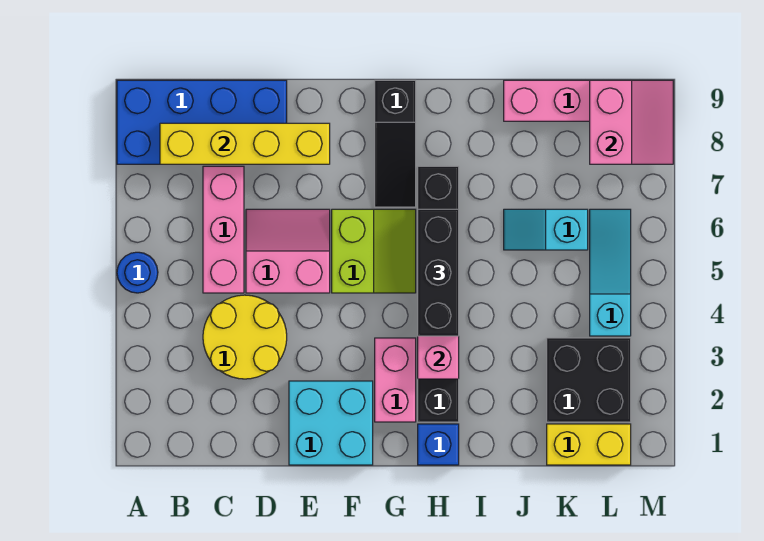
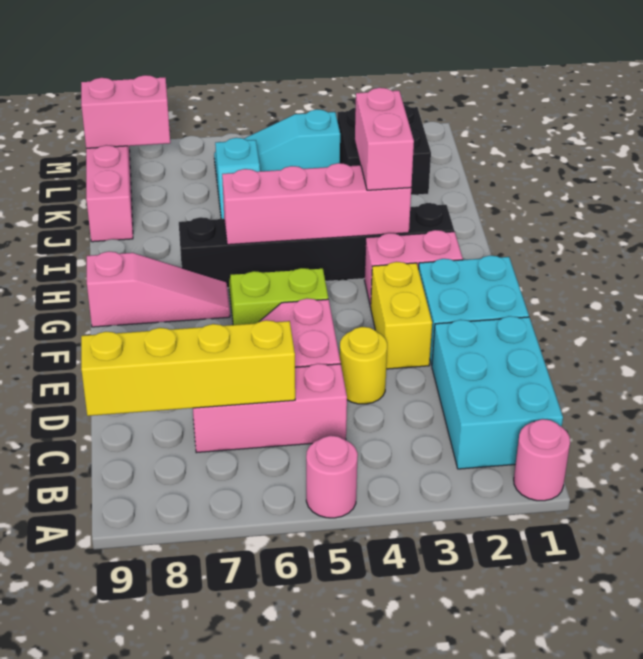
none -> pink round brick A1 level 1
blue round brick A5 level 1 -> pink round brick A5 level 1
blue brick A8:D9 level 1 -> none
none -> cyan brick B1:D2 level 1
yellow brick B8:E8 level 2 -> yellow brick C6:C9 level 2
yellow round brick C3:D4 level 1 -> yellow round brick D4 level 1
black slope G7:G9 level 1 top 9 -> pink slope G7:G9 level 1 top 9
blue brick H1 level 1 -> none
none -> pink brick H3:I3 level 3
black brick H4:H6 level 3 -> none
yellow brick K1:L1 level 1 -> yellow brick E3:F3 level 1

